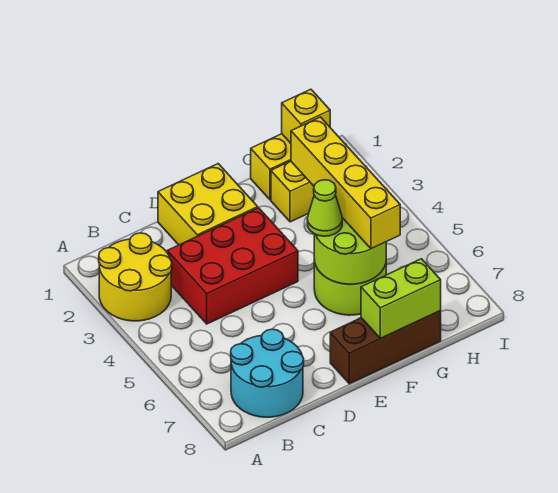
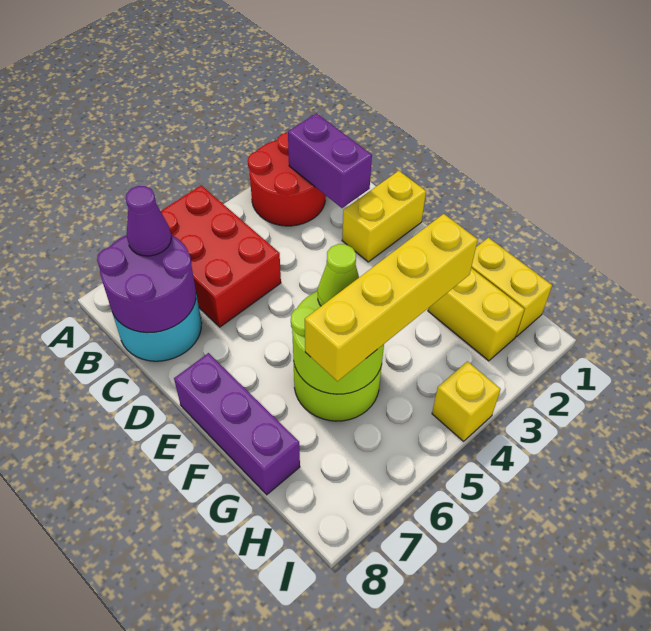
yellow round brick A2:B3 level 1 -> red round brick A2:B3 level 1
none -> purple brick B2:C2 level 2
none -> purple round brick B7:C8 level 2
none -> purple cone B7 level 3
red brick C3:E4 level 1 -> red brick A5:C6 level 1
yellow brick D1:E2 level 1 -> yellow brick D1:D2 level 1
brown brick E8:G8 level 1 -> purple brick E8:G8 level 1
lime brick F8:G8 level 2 -> none
yellow brick H1 level 2 -> yellow brick I4 level 1

